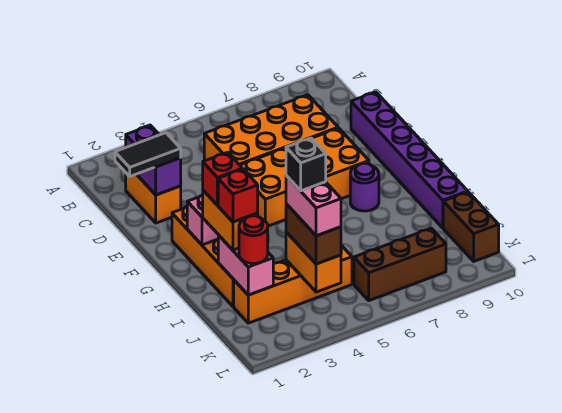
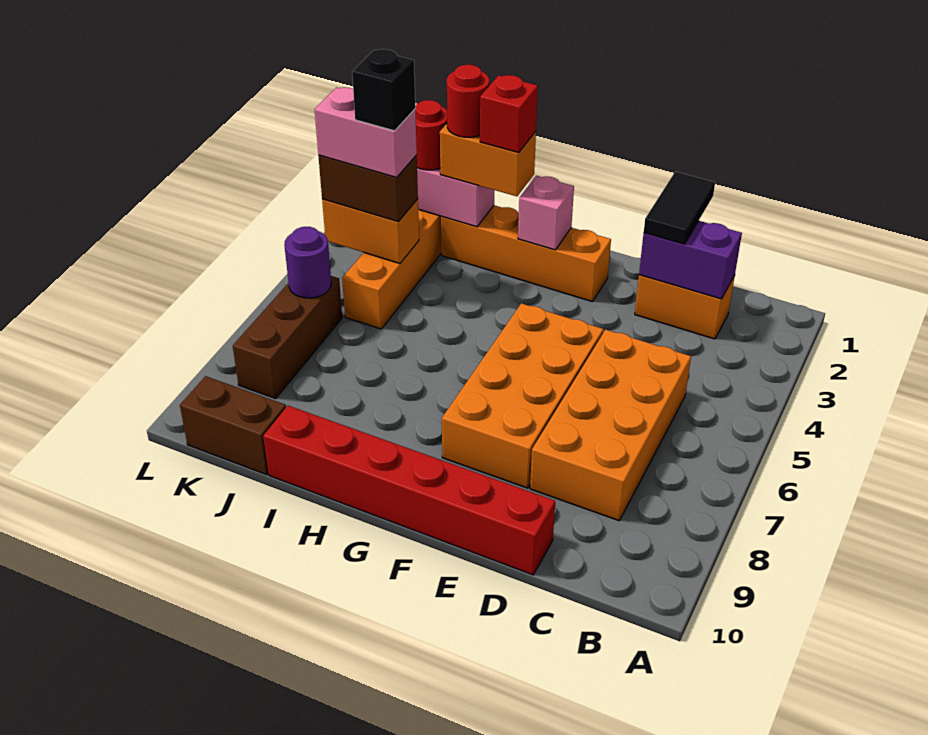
purple brick D10:I10 level 1 -> red brick D10:I10 level 1
purple round brick G8 level 1 -> purple round brick K6 level 2
red brick I2 level 4 -> red round brick I2 level 4

